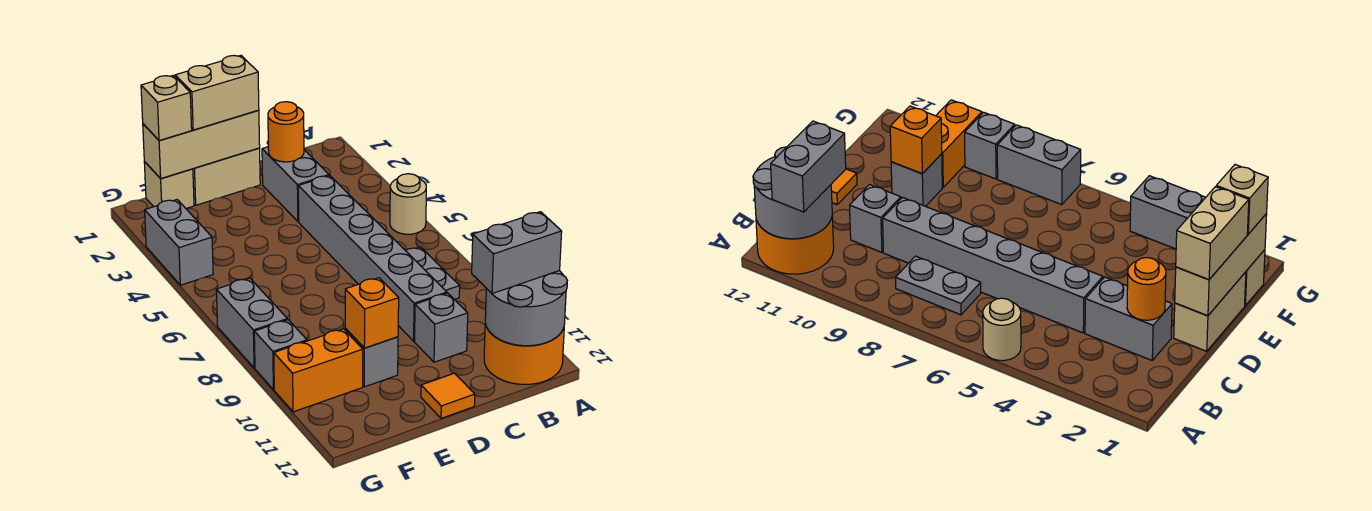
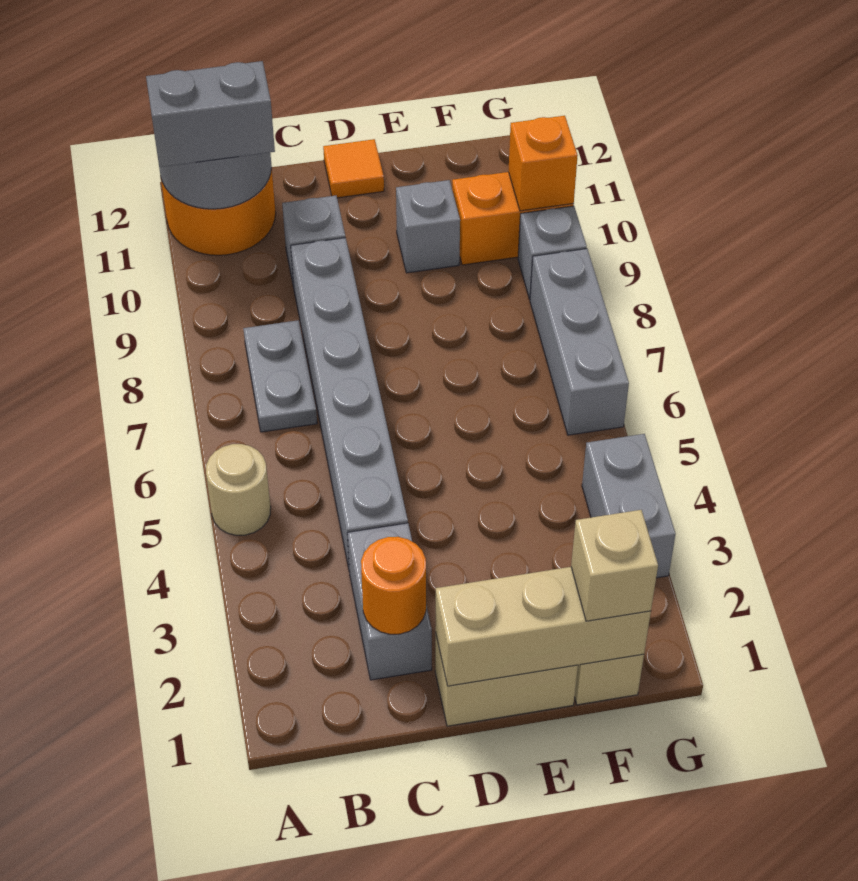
tan brick D1:E1 level 3 -> none
orange brick E10 level 2 -> orange brick G10 level 2
grey brick G7:G8 level 1 -> grey brick G6:G8 level 1

